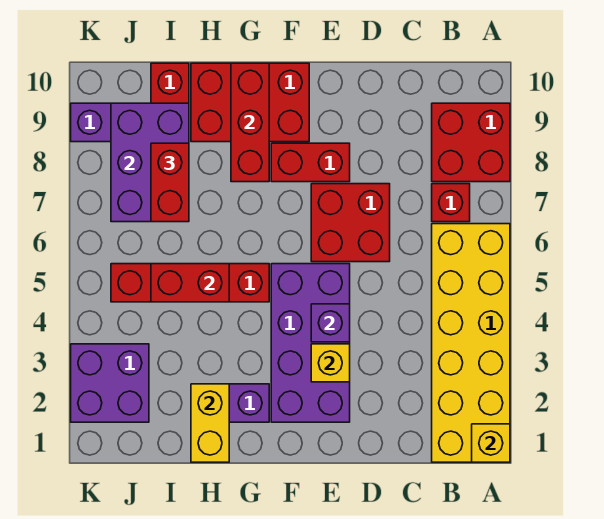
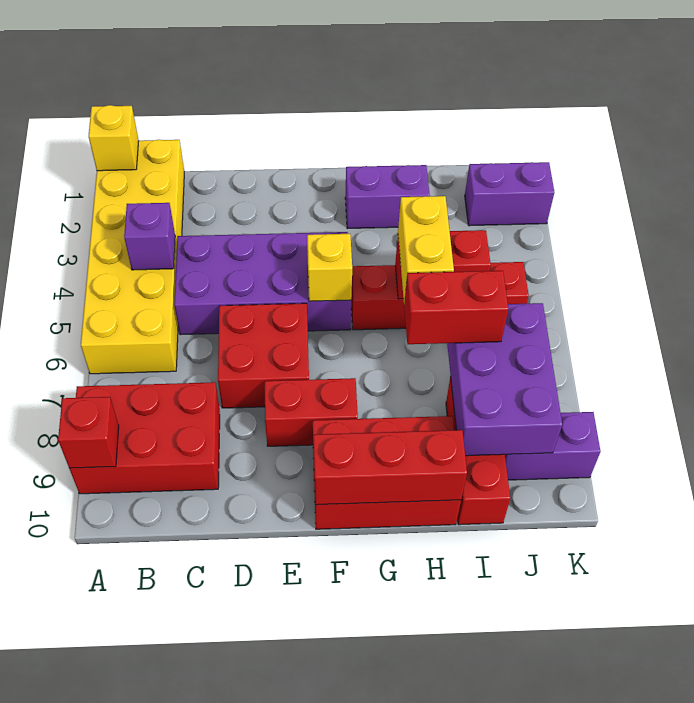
red brick A8:B9 level 1 -> red brick A8:C9 level 1
red brick B7 level 1 -> red brick A9 level 2
purple brick E2:F5 level 1 -> purple brick C4:F5 level 1
yellow brick E3 level 2 -> yellow brick F5 level 2
purple brick E4 level 2 -> purple brick B4 level 2
red brick G8:G10 level 2 -> red brick F10:H10 level 2
yellow brick H1:H2 level 2 -> yellow brick H5:H6 level 3
red brick I7:I8 level 3 -> red brick H7:I7 level 3
purple brick J2:K3 level 1 -> purple brick J2:K2 level 1

